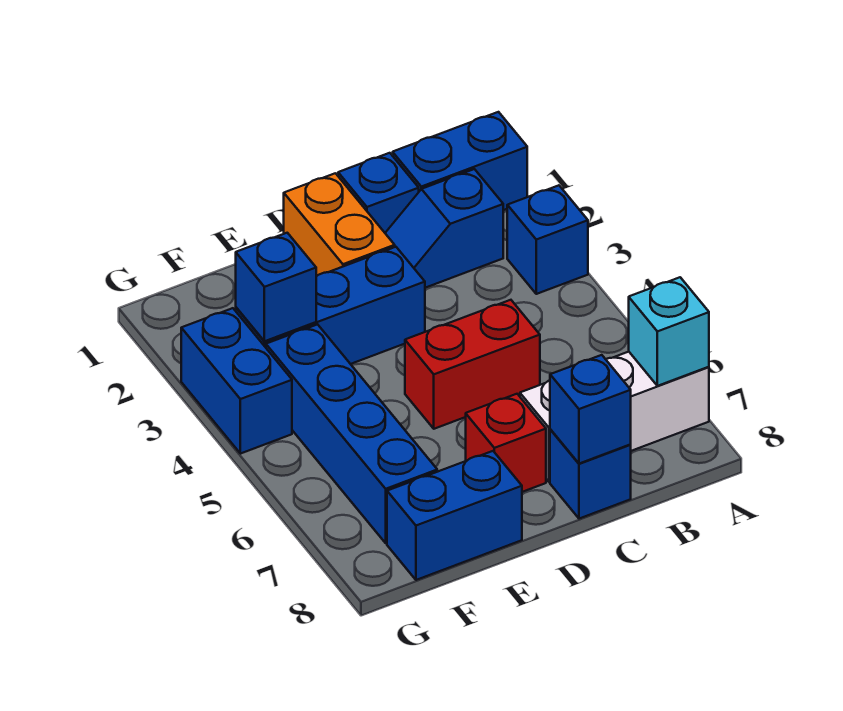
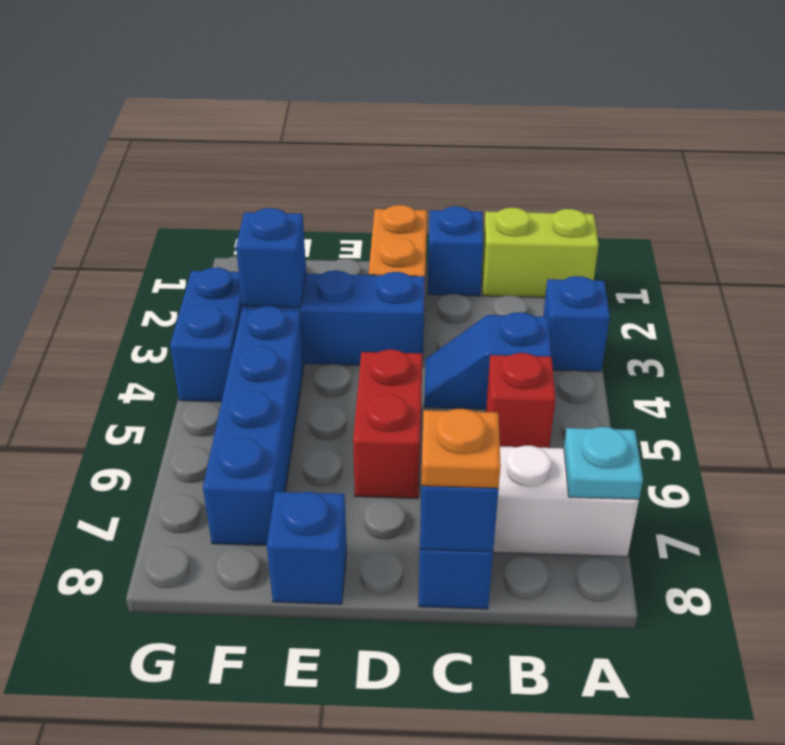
blue brick A1:B1 level 1 -> lime brick A1:B1 level 1
cyan brick A7 level 2 -> cyan plate A7 level 2
blue slope B2:C2 level 1 top B -> blue slope B4:C4 level 1 top B
red brick C5:D5 level 1 -> red brick D5:D6 level 1
none -> orange plate C8 level 3
red brick D7 level 1 -> red brick B5 level 1
blue brick E8:F8 level 1 -> blue brick E8 level 1

